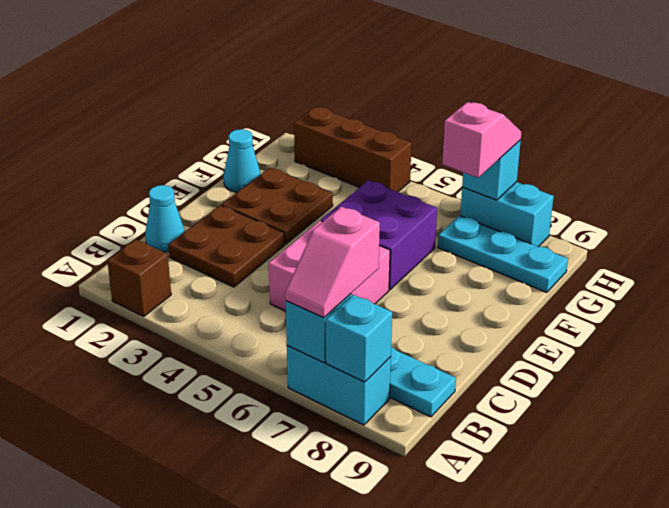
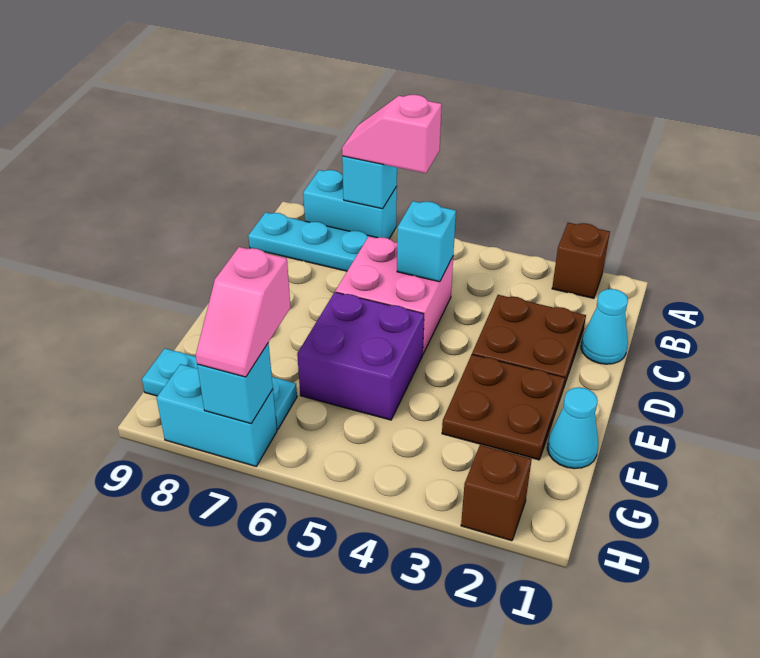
pink slope A7:B7 level 3 top B -> pink slope A6:A7 level 3 top 6
cyan brick A8 level 2 -> cyan brick C5 level 2
brown brick H2:H4 level 1 -> brown brick H2 level 1

